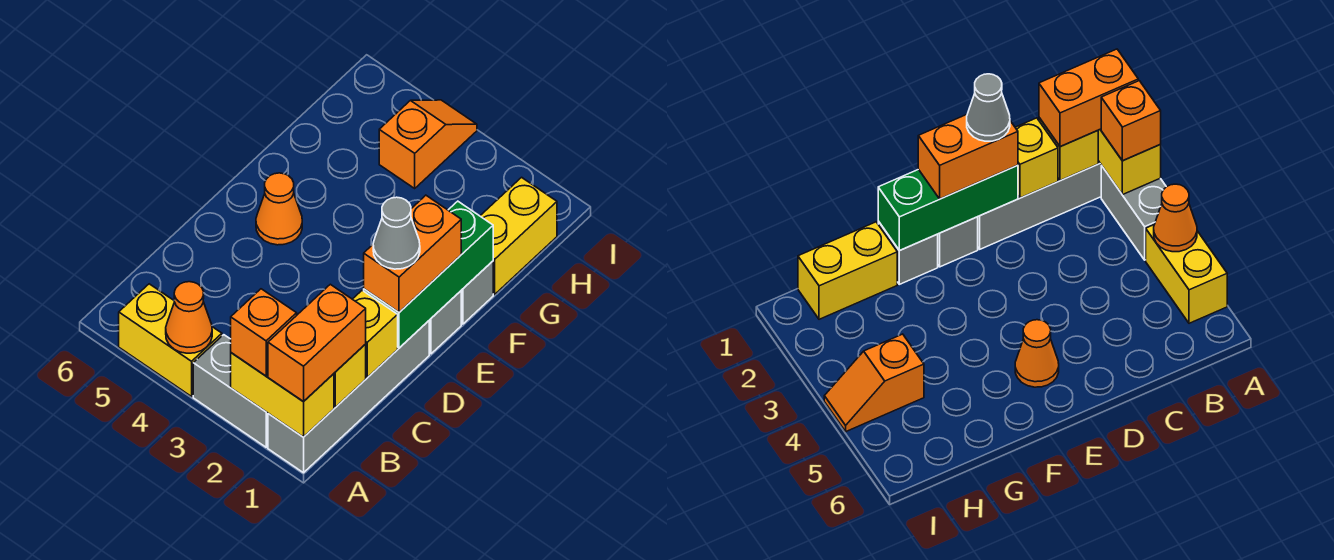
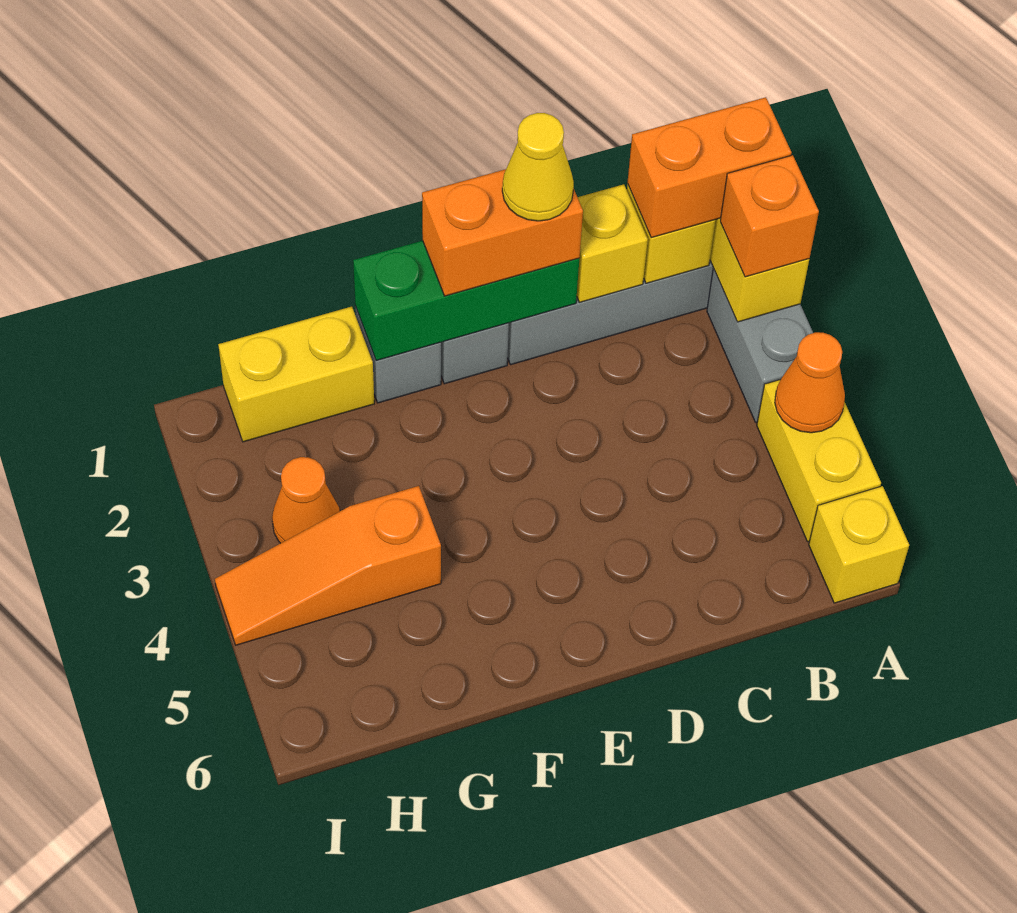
none -> yellow brick A6 level 1
grey cone D1 level 4 -> yellow cone D1 level 4
orange cone E5 level 1 -> orange cone H3 level 1
orange slope H4:I4 level 1 top H -> orange slope G4:I4 level 1 top G

